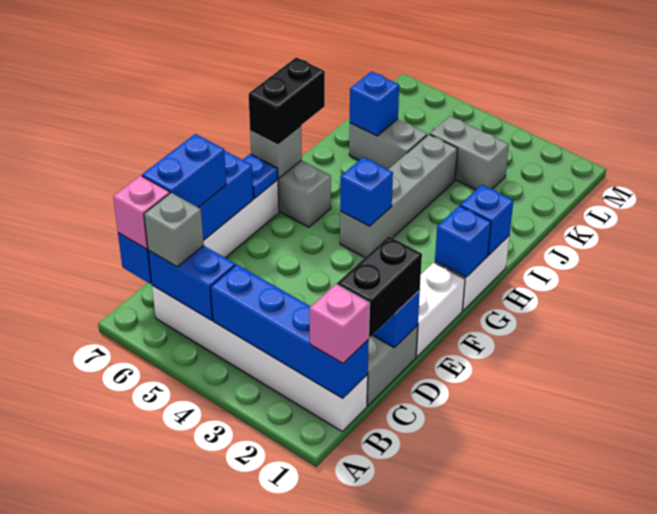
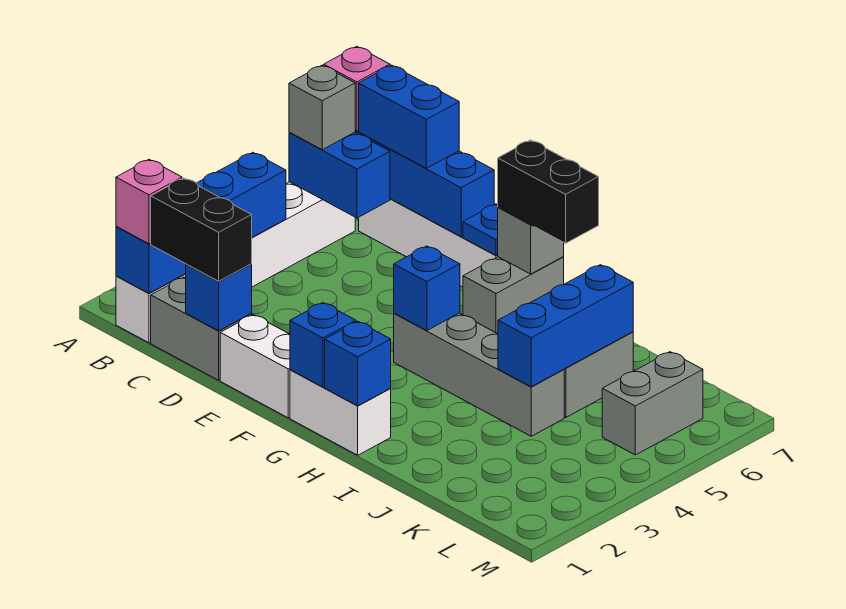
blue brick B5:B6 level 2 -> blue brick B6:C6 level 2
blue brick J6 level 2 -> blue brick J4:J6 level 2
grey brick K3:K4 level 1 -> grey brick L5:L6 level 1

